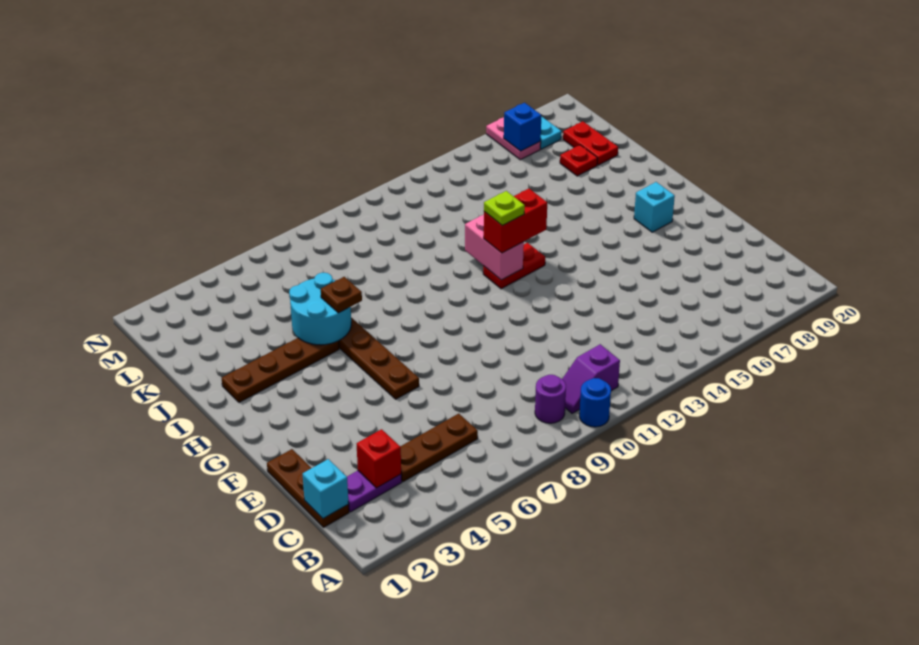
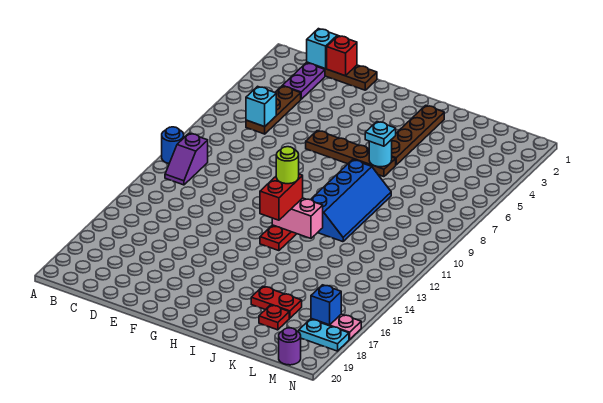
purple round brick B9 level 1 -> purple round brick M20 level 1
purple slope B10:B11 level 1 top 11 -> purple slope B10:B11 level 1 top 10
red brick C3 level 2 -> red brick D1 level 2
cyan brick G18 level 1 -> cyan brick C6 level 2
lime plate H12 level 4 -> lime round brick H12 level 4
cyan round brick I5:J6 level 2 -> cyan round brick I6 level 2
brown plate I6 level 3 -> cyan plate I6 level 3
none -> blue slope I8:J11 level 1 top I
red plate K19:L19 level 1 -> red plate J17:K17 level 1

